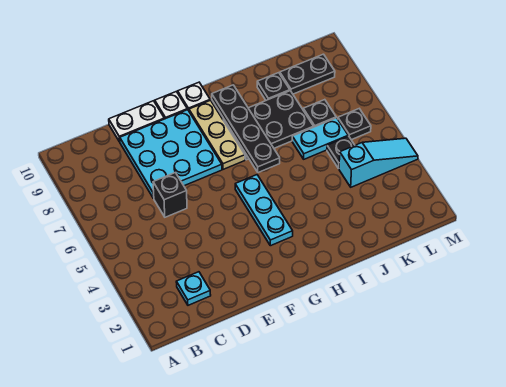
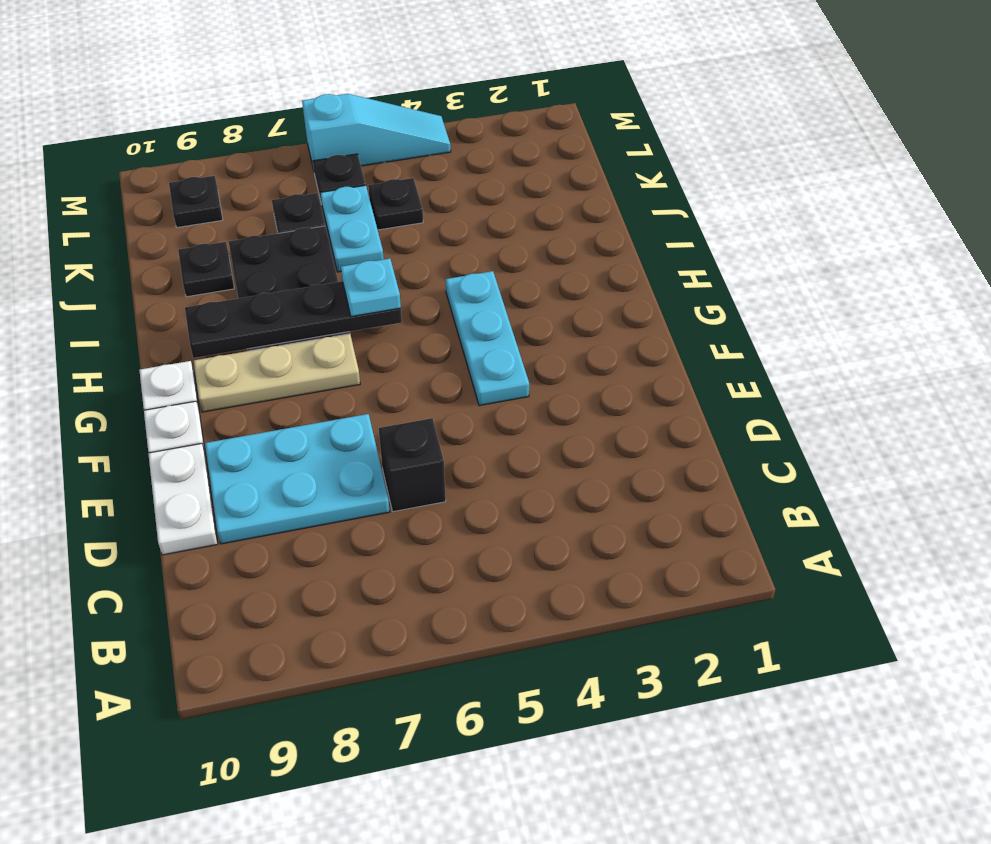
cyan plate C2 level 1 -> cyan plate H6 level 3
cyan plate D7:F9 level 1 -> cyan plate D7:E9 level 1
cyan plate G3:G5 level 1 -> cyan plate F4:H4 level 1
cyan slope K4:M4 level 1 top K -> cyan slope M4:M6 level 1 top 6
black plate K9:L9 level 1 -> black plate L9 level 1

